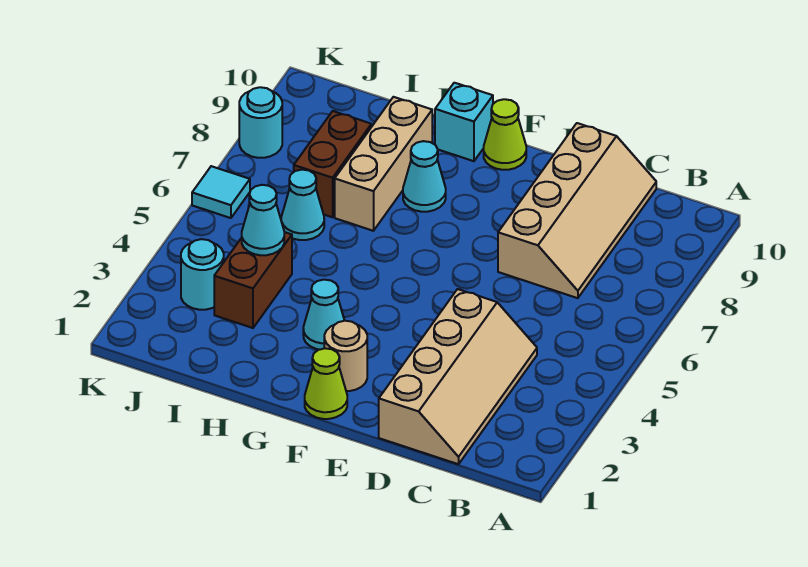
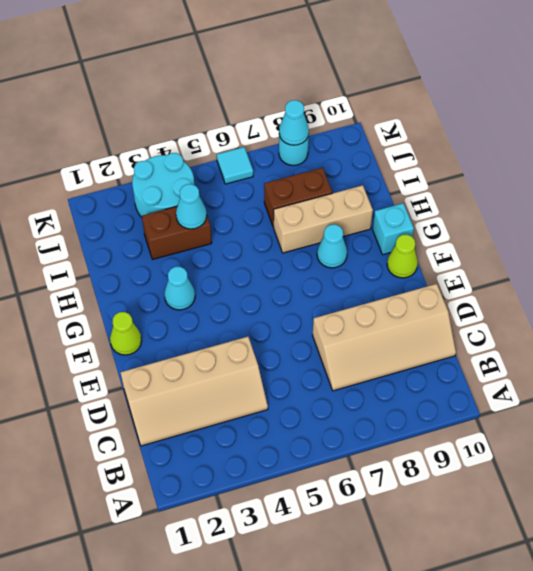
tan round brick F2 level 1 -> none
cyan cone I6 level 1 -> cyan cone K8 level 2
cyan round brick J3 level 1 -> cyan round brick J3:K4 level 1

